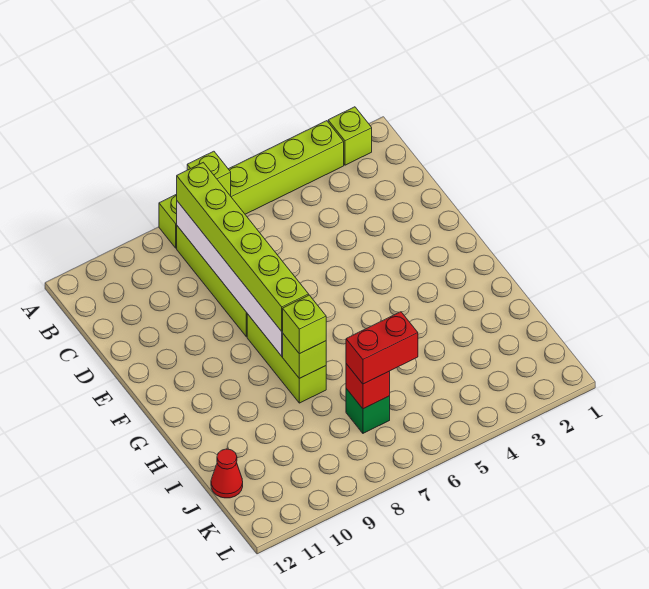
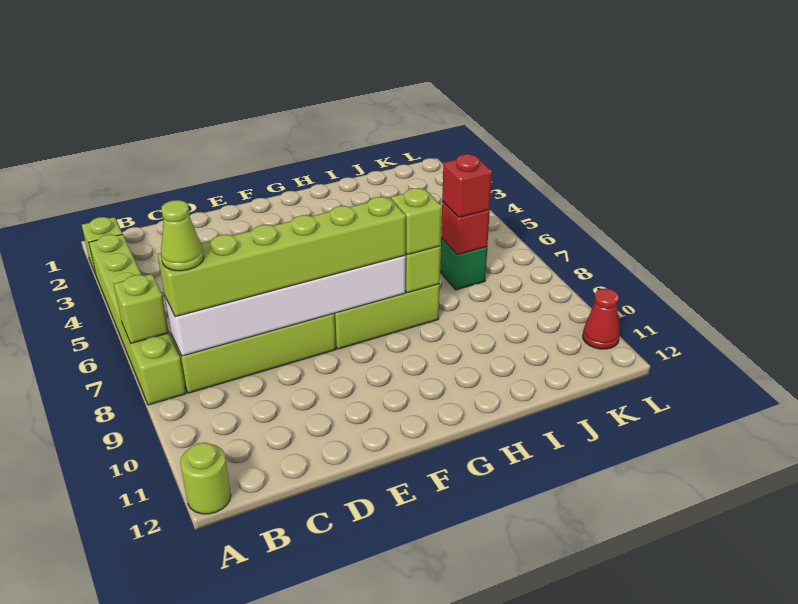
none -> lime round brick A12 level 1
none -> lime cone B8 level 4
red brick J6:J7 level 3 -> red brick J7 level 3
red cone J12 level 1 -> red cone L11 level 1

